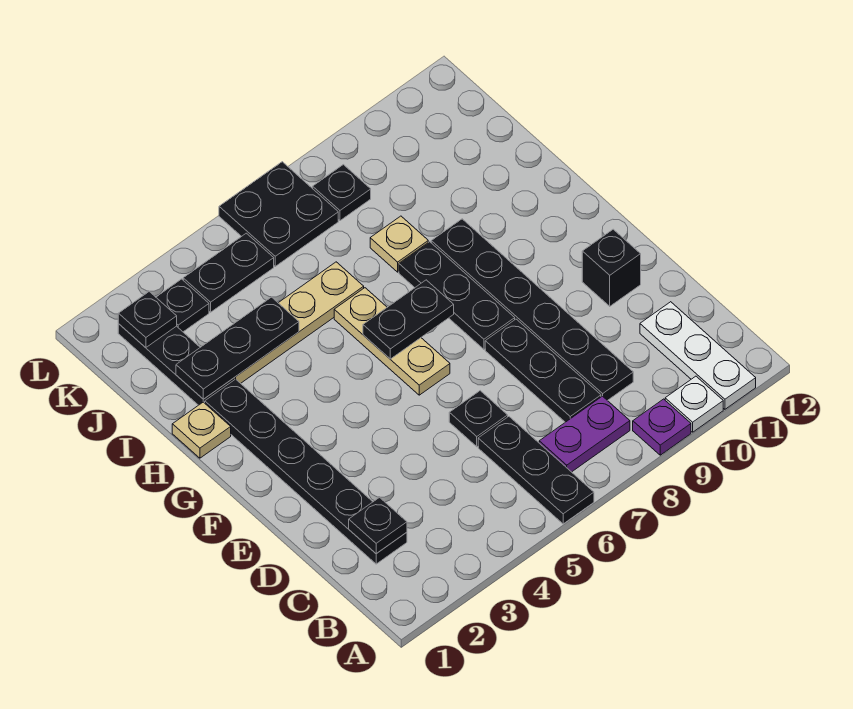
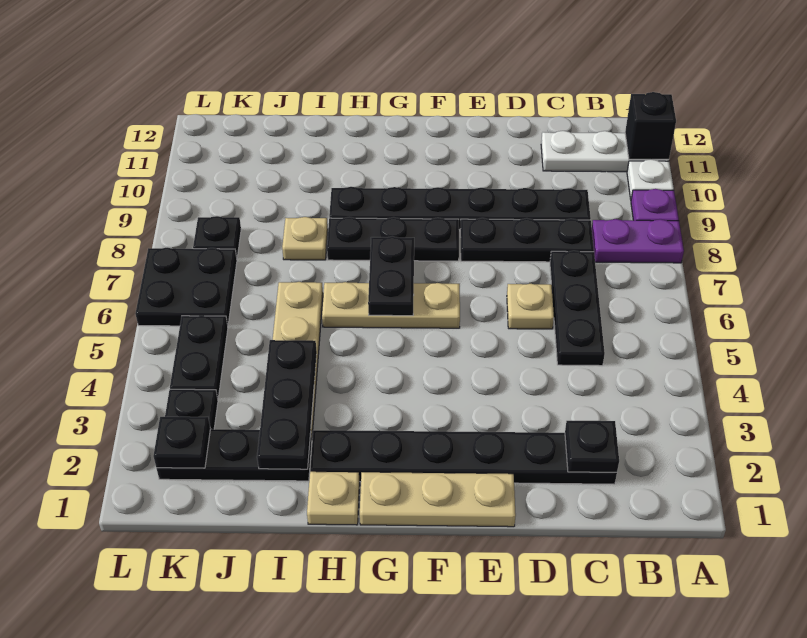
black plate A6:C6 level 1 -> black plate C5:C7 level 1
purple plate B7:B8 level 1 -> purple plate A8:B8 level 1
black plate D6 level 1 -> tan plate D6 level 1
none -> tan plate E1:G1 level 1
black brick E11 level 1 -> black brick A11 level 2

